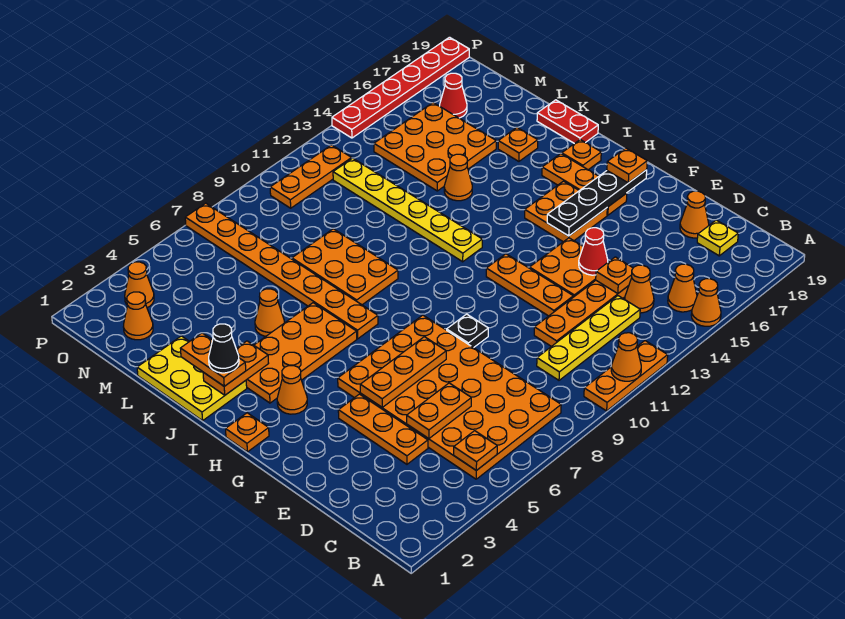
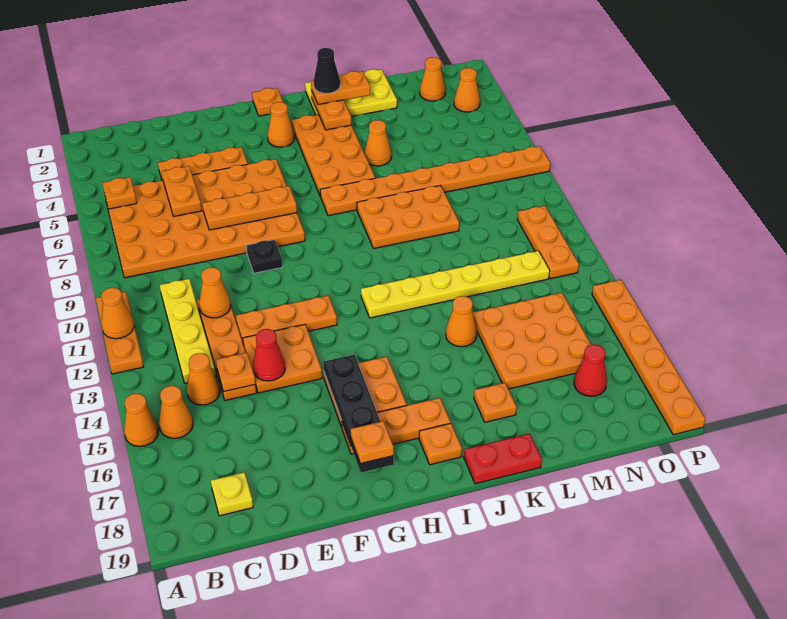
orange cone D18 level 1 -> orange cone D11 level 2
orange plate F5:F7 level 2 -> orange plate E7:G7 level 2
red plate P14:P19 level 1 -> orange plate P14:P19 level 1

